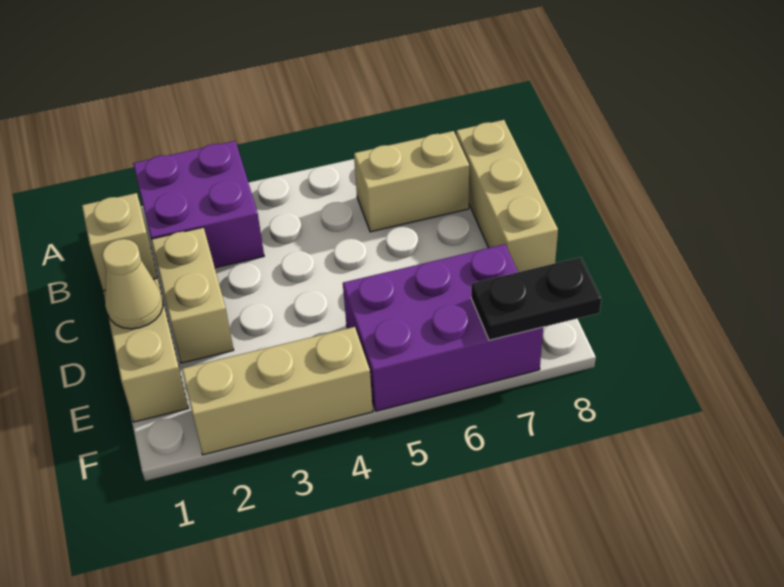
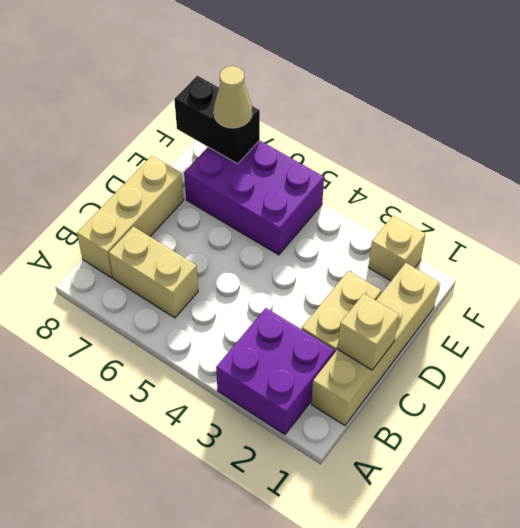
tan cone D1 level 2 -> tan cone F7 level 3
tan brick F2:F4 level 1 -> tan brick F2 level 1
black plate F7:F8 level 2 -> black brick F7:F8 level 2

